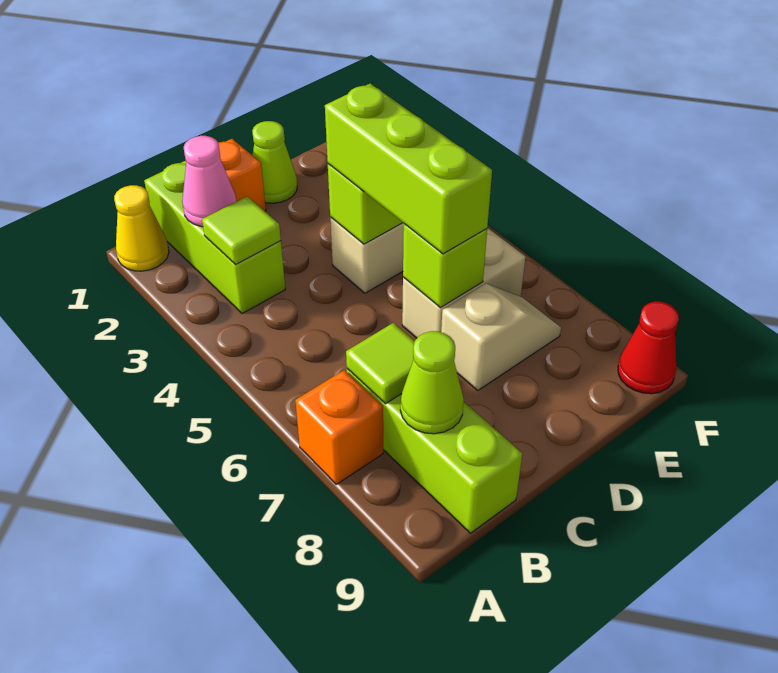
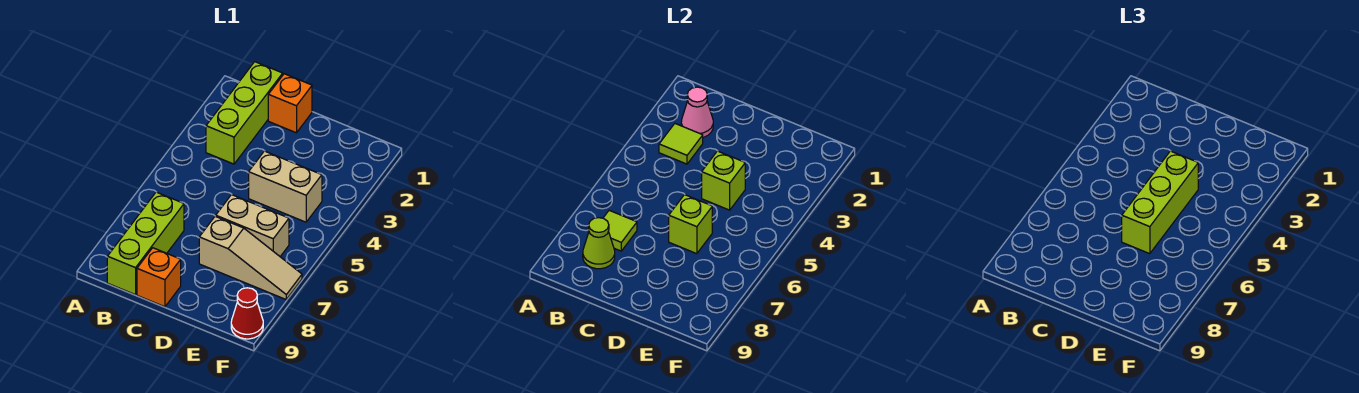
yellow cone A1 level 1 -> none
orange brick A7 level 1 -> orange brick C9 level 1
lime cone D1 level 1 -> none
tan slope D7:E7 level 1 top D -> tan slope D7:F7 level 1 top D

